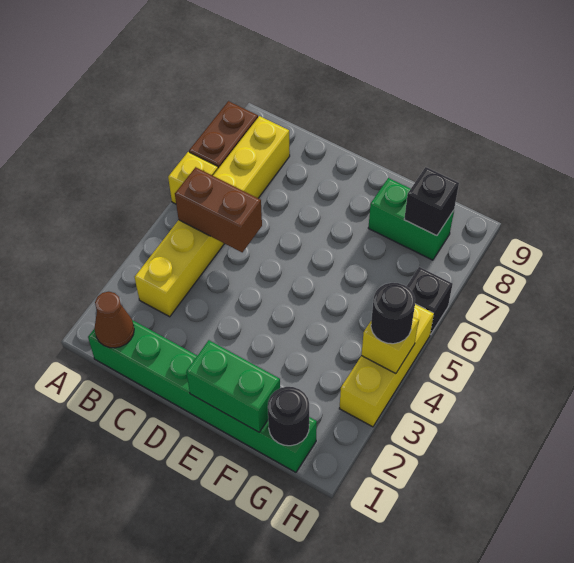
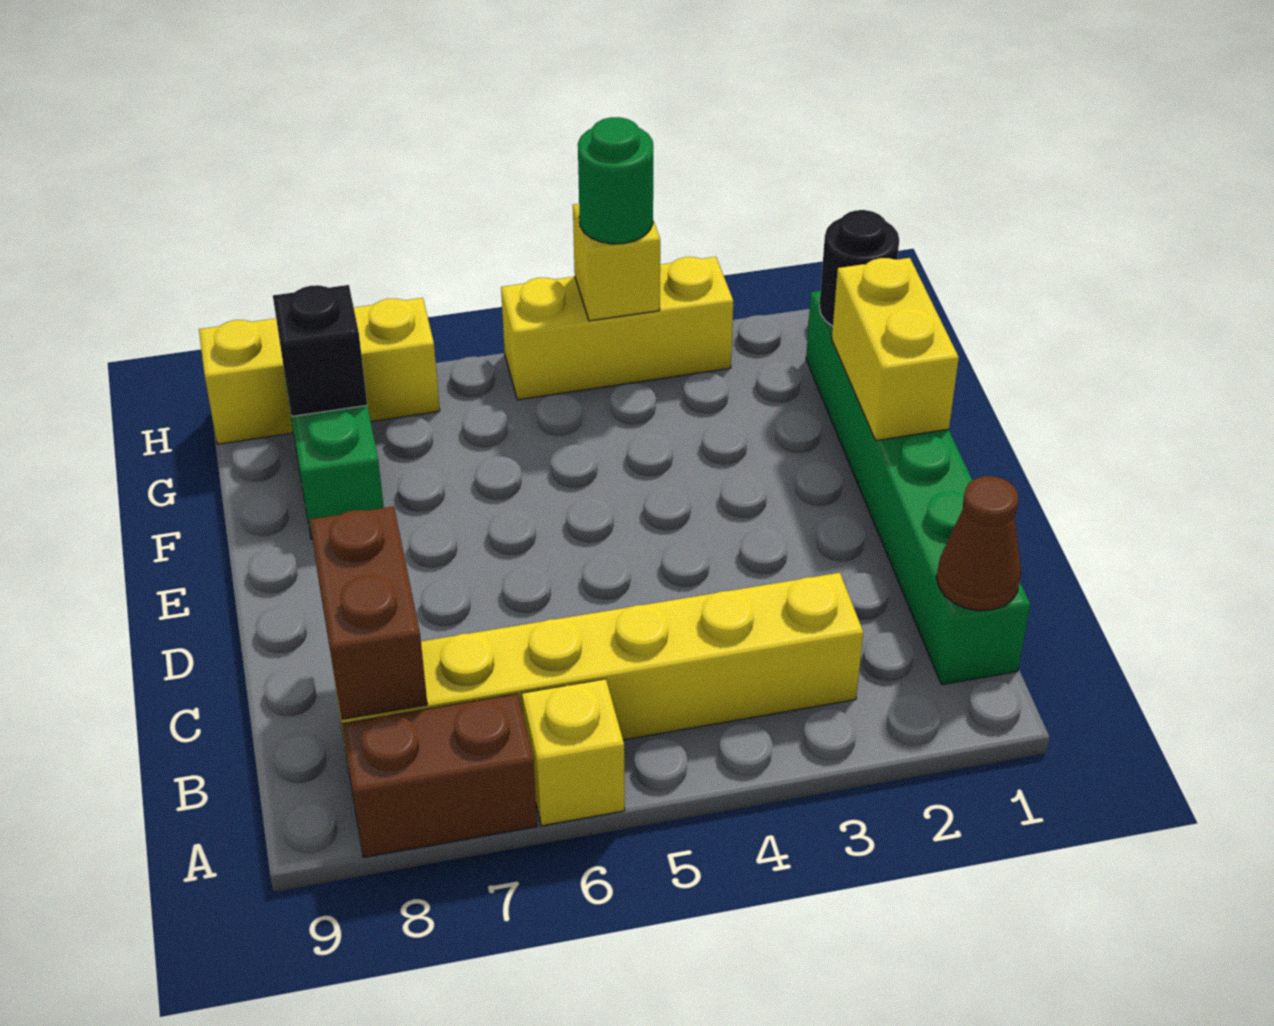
brown brick B5:C5 level 2 -> brown brick B8:C8 level 2
green brick E1:F1 level 2 -> yellow brick E1:F1 level 2
black round brick H4 level 3 -> green round brick H4 level 3
black brick H6 level 1 -> none
none -> yellow brick H7:H9 level 1

